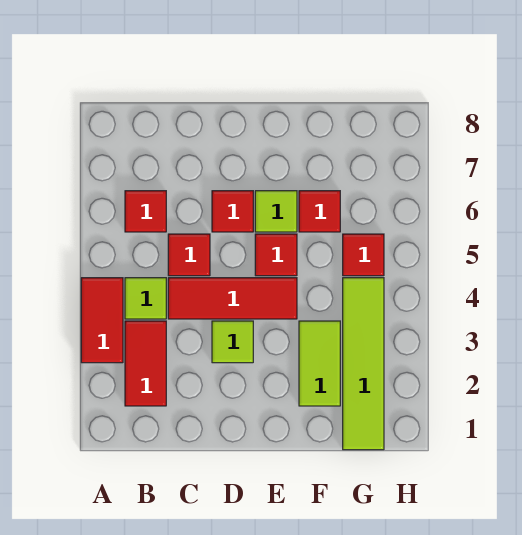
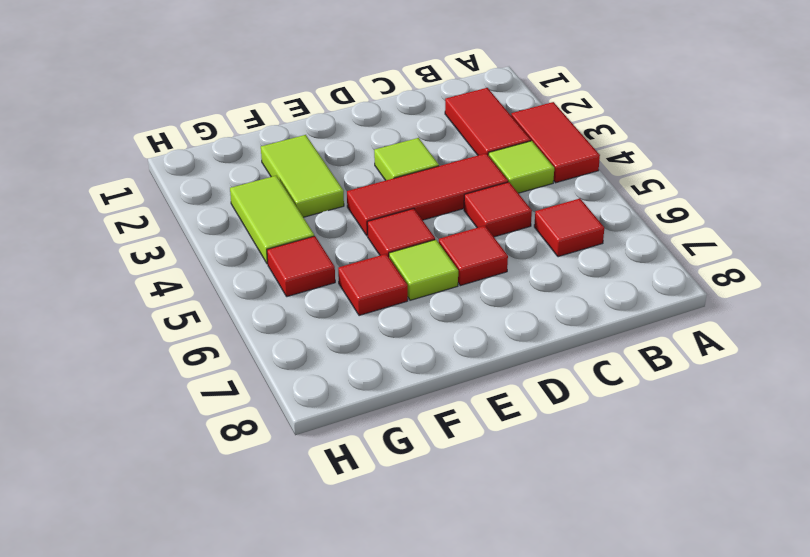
lime tile G1:G4 level 1 -> lime tile G3:G4 level 1

